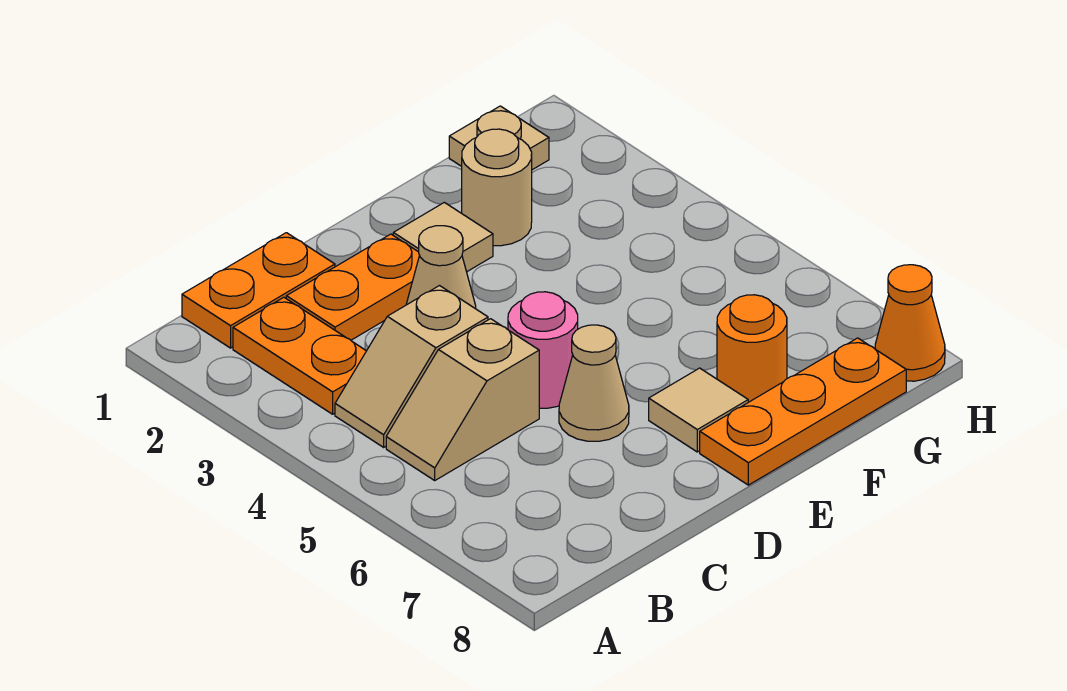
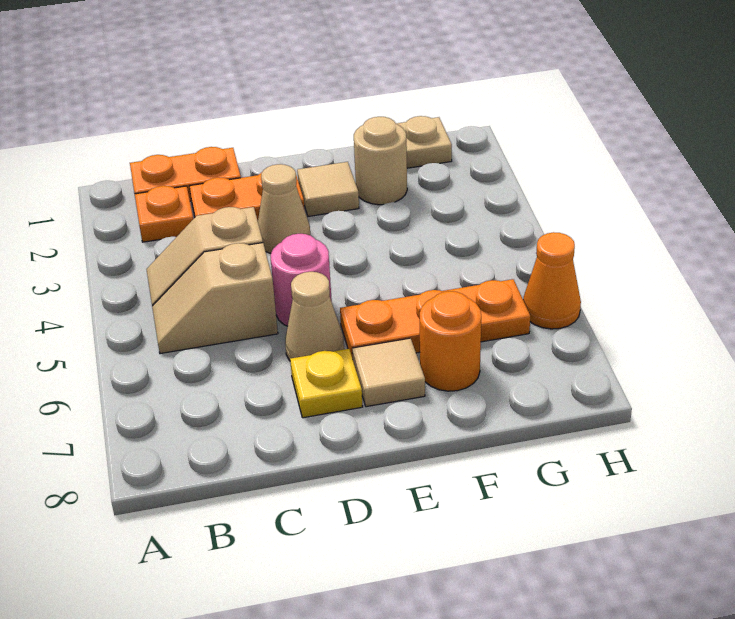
orange plate B2:B3 level 1 -> orange plate B2 level 1
none -> yellow plate D7 level 1
orange plate E8:G8 level 1 -> orange plate E6:G6 level 1
orange cone H8 level 1 -> orange cone H6 level 1

